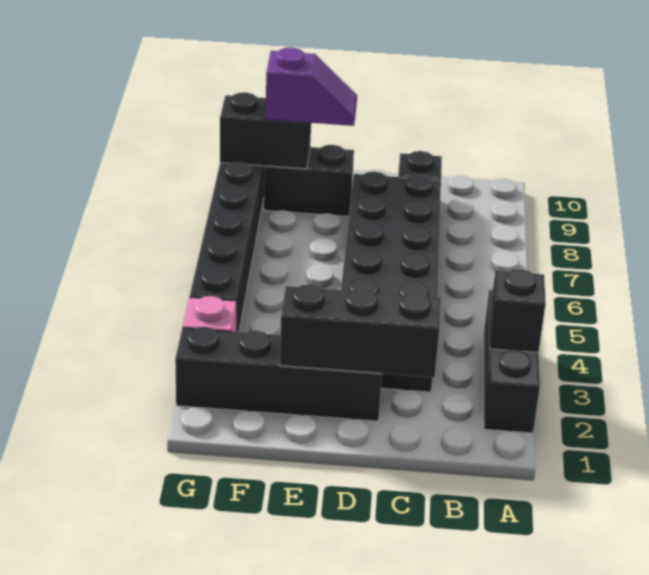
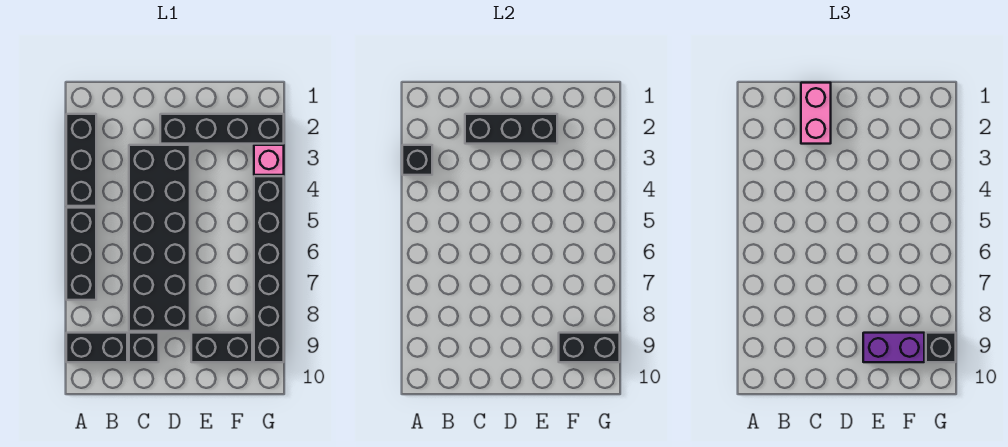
none -> black brick A5:A7 level 1
none -> black brick A9:B9 level 1
none -> pink brick C1:C2 level 3
purple slope E9:F9 level 3 top F -> purple brick E9:F9 level 3
none -> black brick G9 level 3

